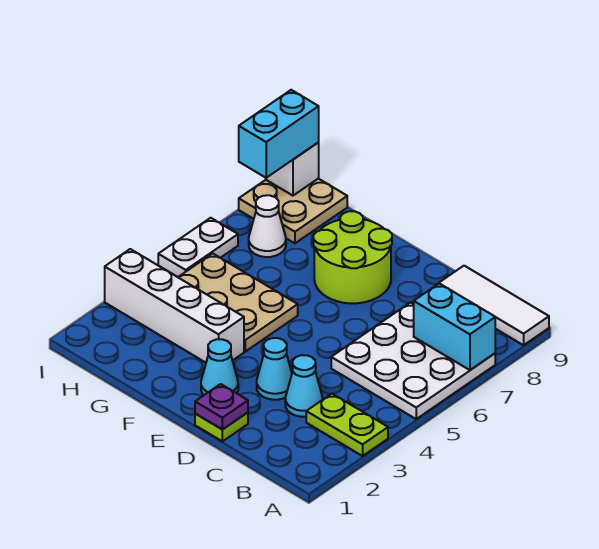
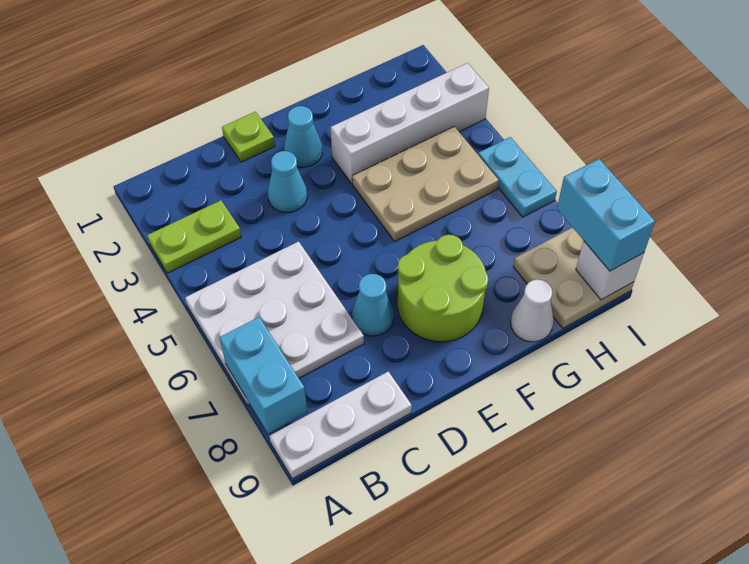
cyan brick A7:B7 level 2 -> cyan brick A7:A8 level 2
white tile A9:C9 level 1 -> white plate A9:C9 level 1
cyan cone C3 level 1 -> cyan cone D7 level 1
purple plate D1 level 2 -> none
white cone H7 level 1 -> white cone G9 level 1
white plate I5:I6 level 1 -> cyan plate I5:I6 level 1

